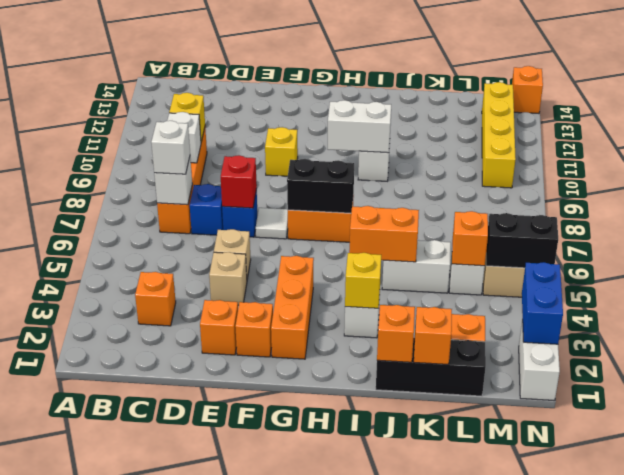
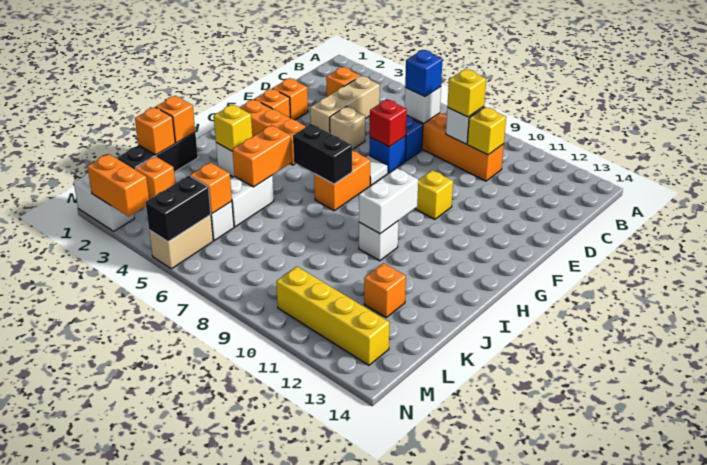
white brick C7 level 3 -> blue brick C7 level 3
none -> yellow brick C9 level 3
tan brick E4 level 1 -> tan brick C4:E4 level 1
black brick G7:H7 level 2 -> black brick H6:H7 level 2
blue brick N2:N3 level 2 -> orange brick N2:N3 level 2
orange brick N14 level 1 -> orange brick K12 level 1

